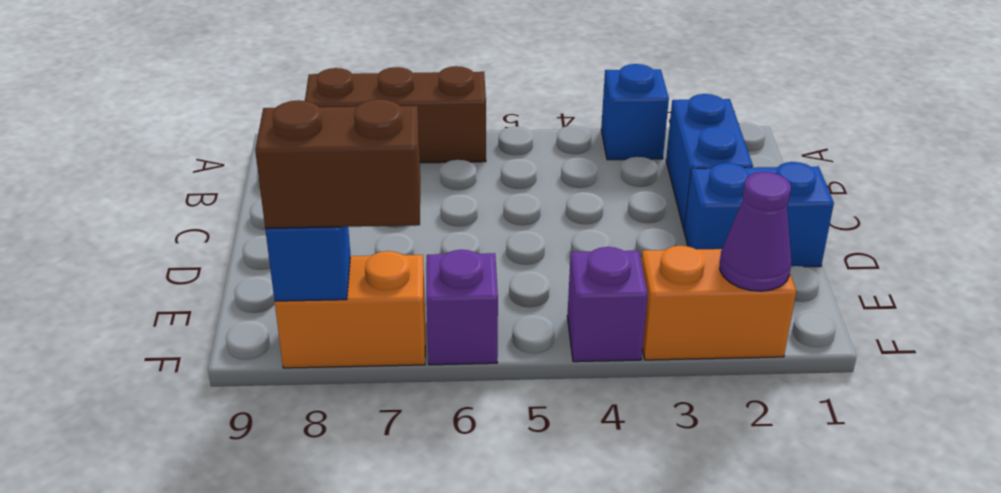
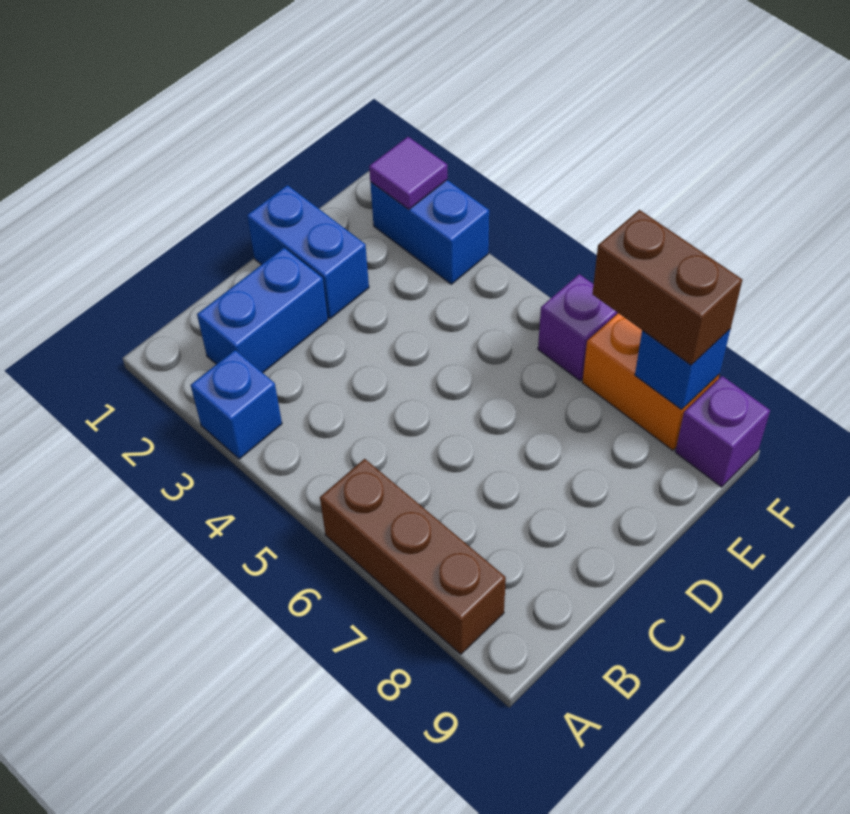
orange brick F2:F3 level 1 -> blue brick F2:F3 level 1
purple cone F2 level 2 -> purple tile F2 level 2
purple brick F4 level 1 -> purple brick F9 level 1

